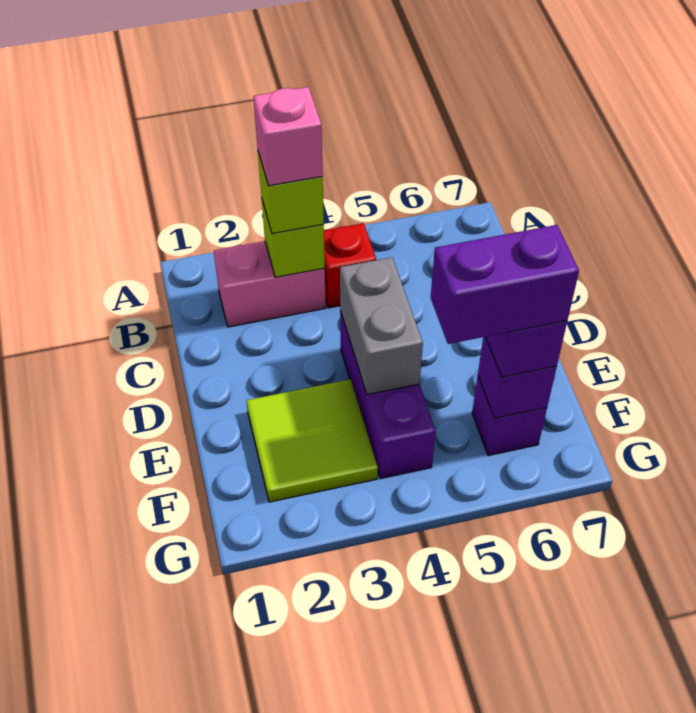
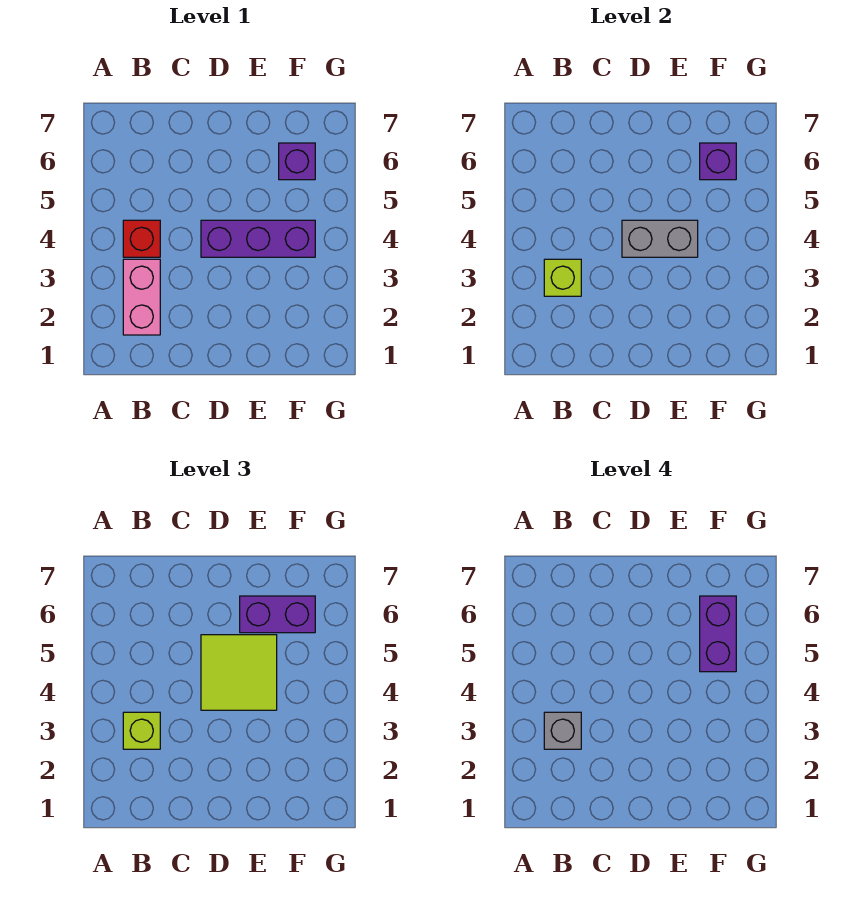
pink brick B3 level 4 -> grey brick B3 level 4
lime tile E2:F3 level 1 -> lime tile D4:E5 level 3

